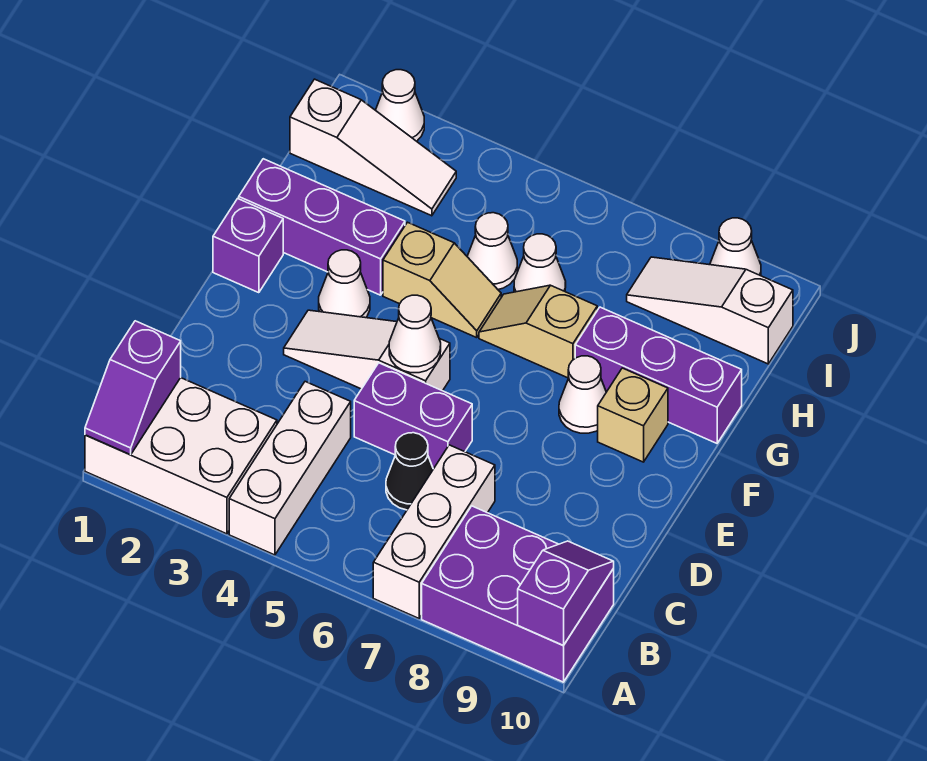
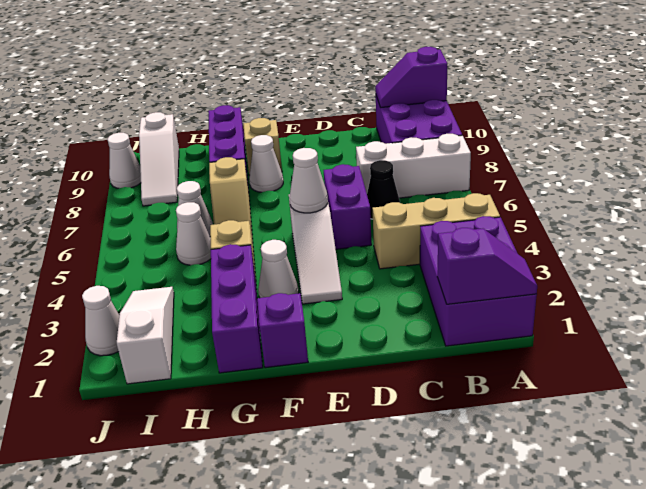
white brick A1:B3 level 1 -> purple brick A1:B3 level 1
white brick A4:C4 level 1 -> tan brick A4:C4 level 1

